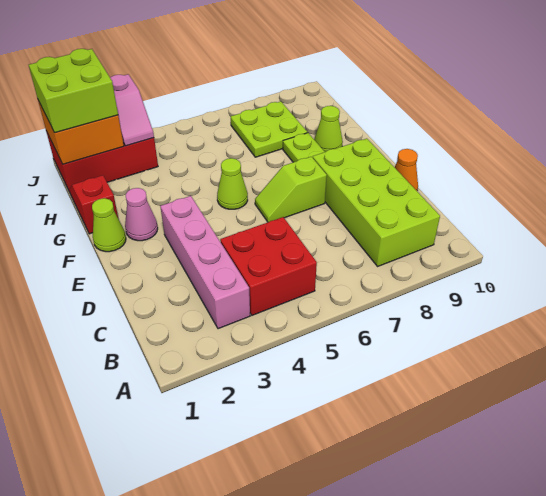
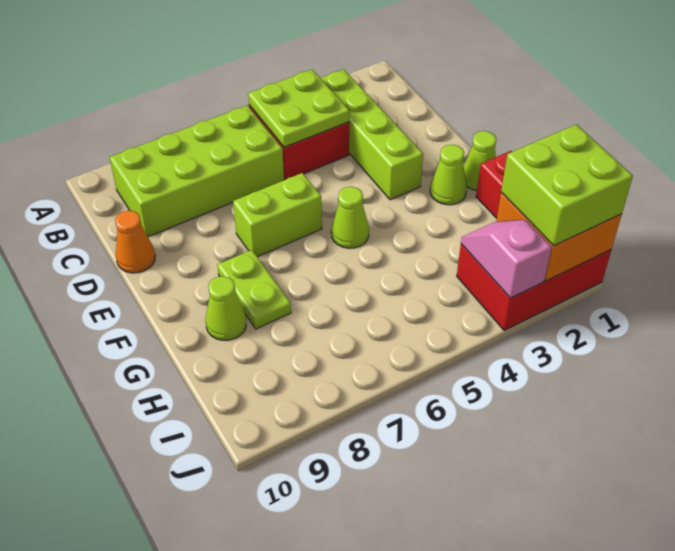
pink brick B3:E3 level 1 -> lime brick B3:E3 level 1
lime brick B8:E9 level 1 -> lime brick B6:C9 level 1
lime slope E6:E7 level 1 top 7 -> lime brick E6:E7 level 1
pink cone F2 level 1 -> lime cone F2 level 1
lime plate H7:I8 level 1 -> lime plate B4:C5 level 2

